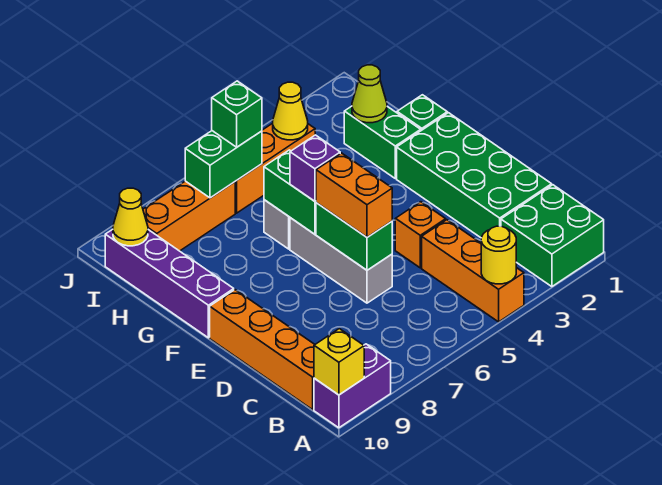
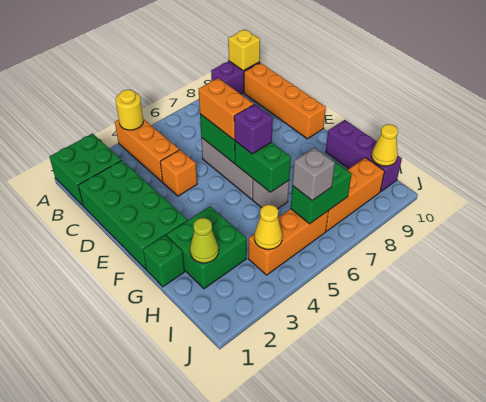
purple brick F10:I10 level 1 -> purple brick G10:I10 level 1
green brick G2:H2 level 1 -> green brick G2:H3 level 1
green brick I6 level 3 -> grey brick I6 level 3

